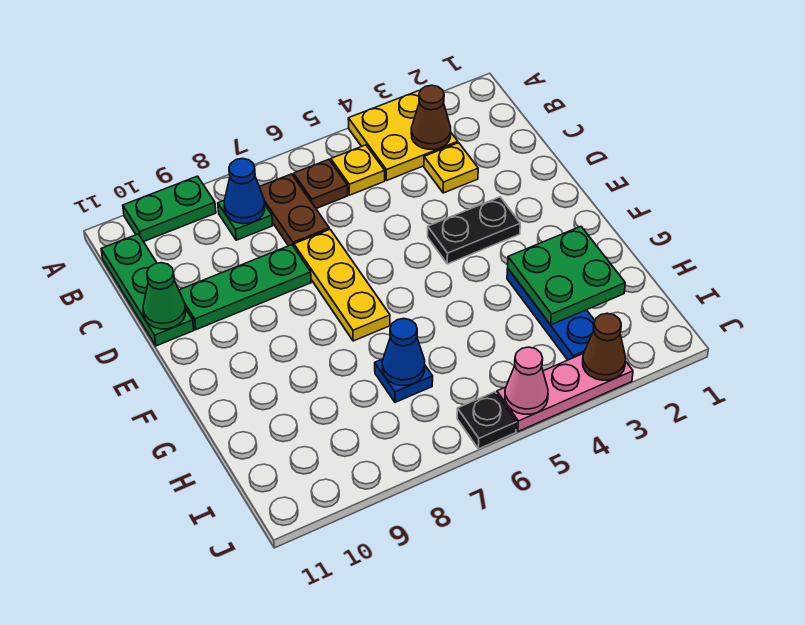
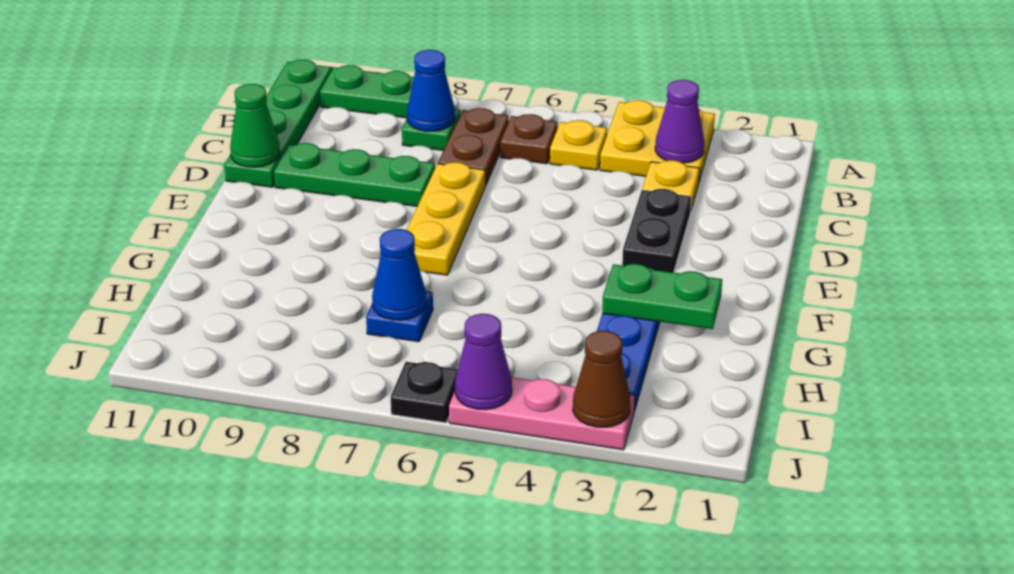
brown cone B3 level 2 -> purple cone B3 level 2
green plate B11:D11 level 1 -> green plate A11:D11 level 1
black plate E3:E4 level 1 -> black plate D3:E3 level 1
green plate G2:H3 level 2 -> green plate G2:G3 level 2
pink cone J5 level 2 -> purple cone J5 level 2

